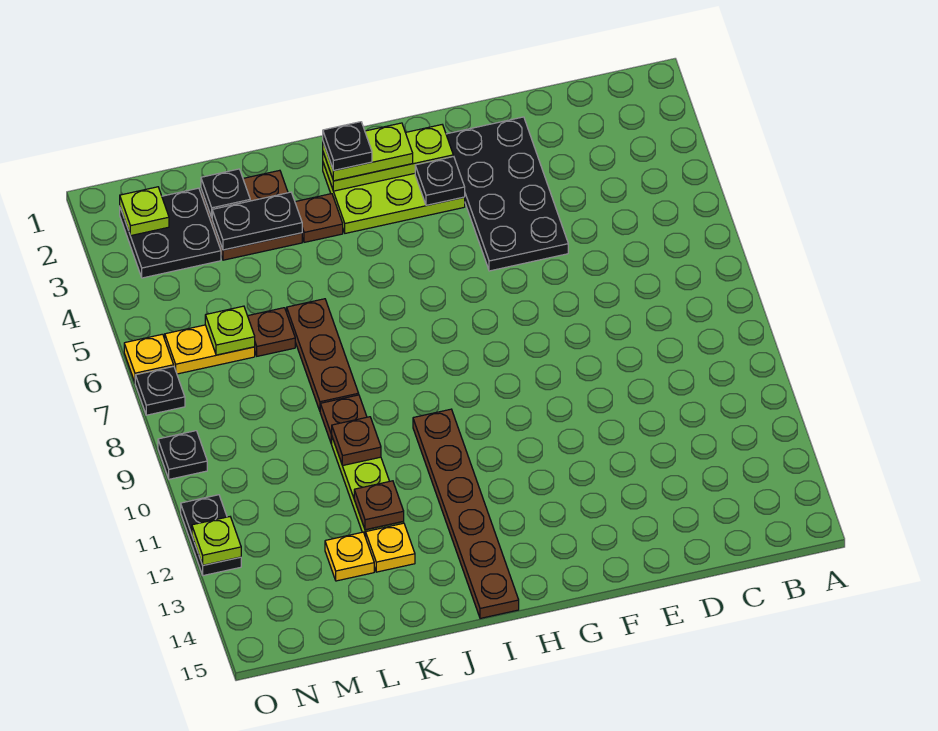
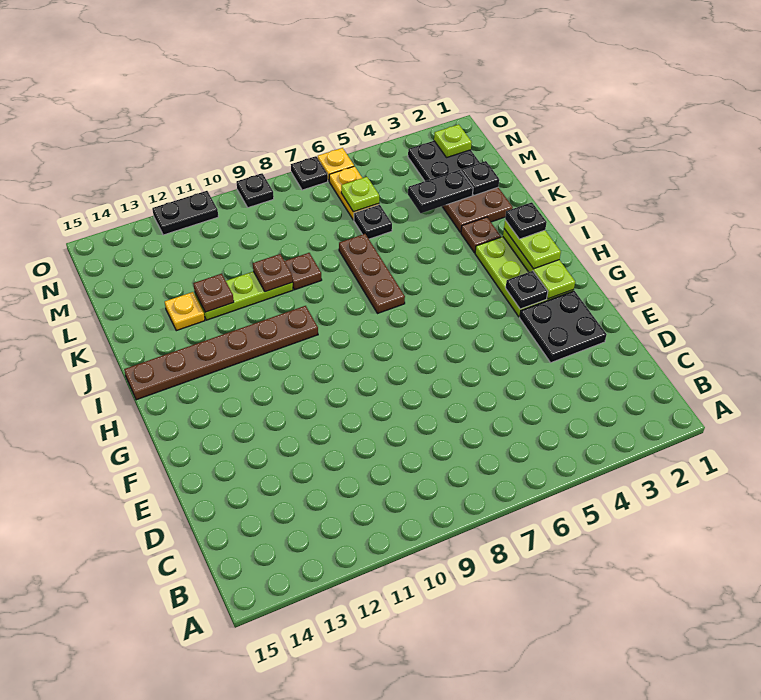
black plate E2:F5 level 1 -> black plate E2:F3 level 1
black plate K3:L3 level 2 -> black plate L3:L4 level 2
brown plate K6:K8 level 1 -> brown plate I7:K7 level 1
brown plate L6 level 1 -> black plate L6 level 1
yellow plate L13 level 1 -> none
lime plate O12 level 2 -> none

